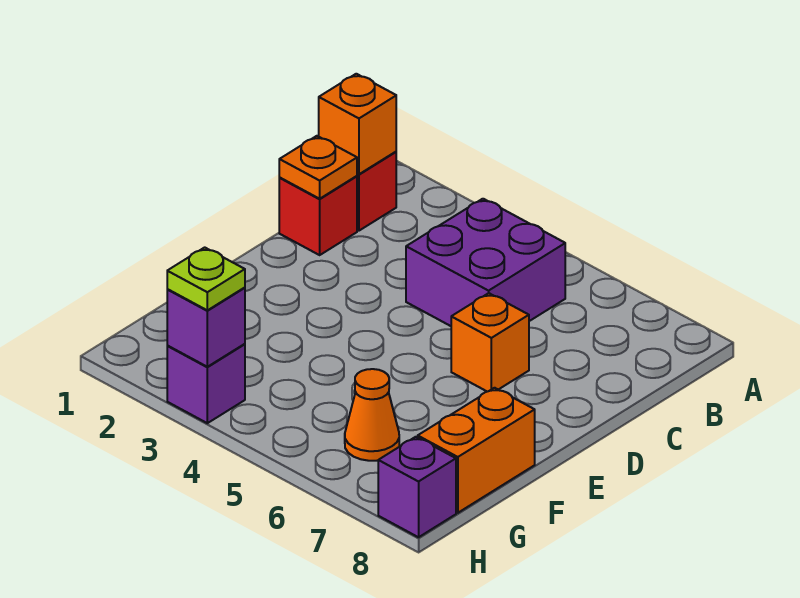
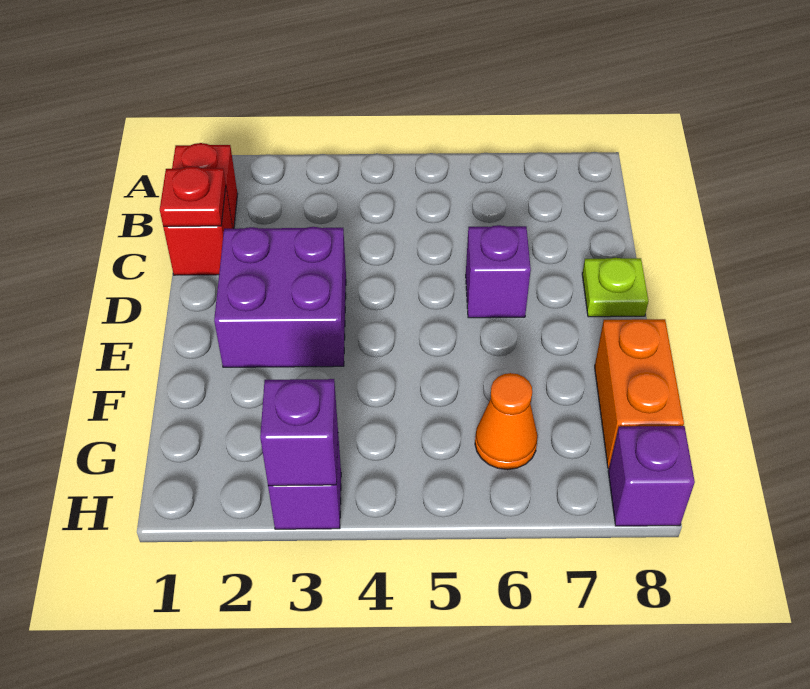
orange brick B1 level 2 -> none
purple brick B4:C5 level 1 -> purple brick D2:E3 level 1
orange plate C1 level 2 -> red plate C1 level 2
orange brick D6 level 1 -> purple brick D6 level 1
lime plate H3 level 3 -> lime plate D8 level 1

